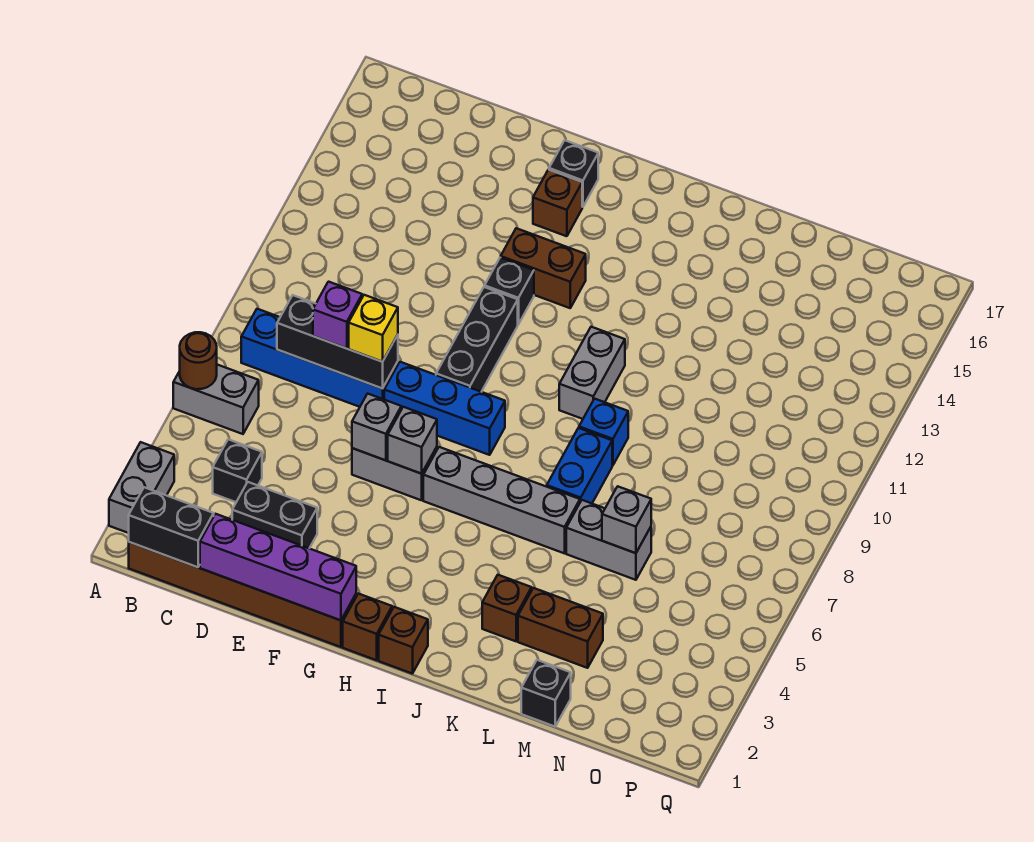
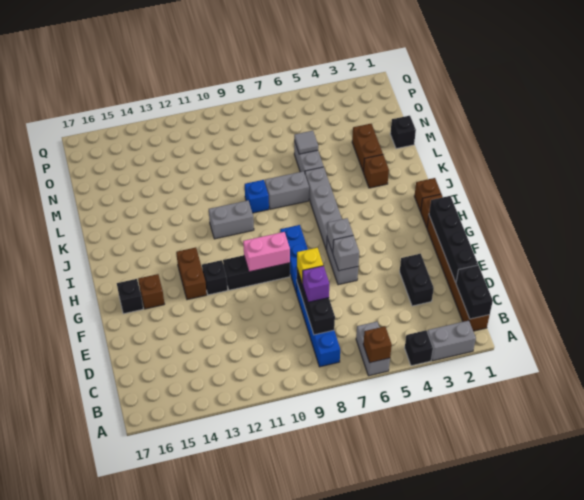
brown round brick A6 level 2 -> brown brick A6 level 2
black brick C4 level 1 -> black brick A4 level 1
purple brick D1:G1 level 2 -> black brick D1:G1 level 2
none -> pink brick G9:G10 level 2
blue brick K7:K8 level 1 -> grey brick K7:K8 level 1
grey brick M6 level 2 -> grey tile M6 level 2

